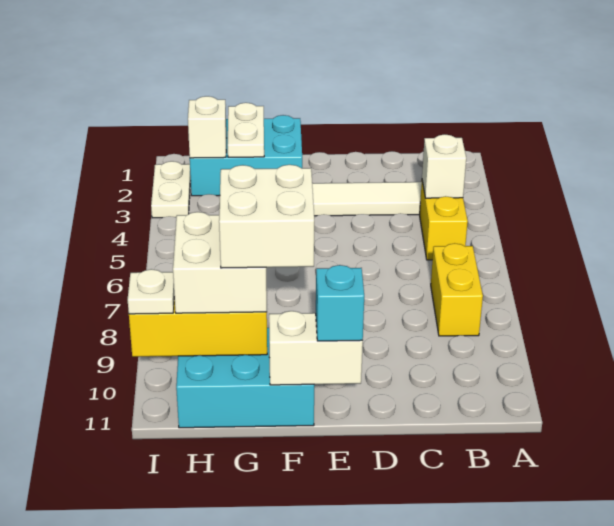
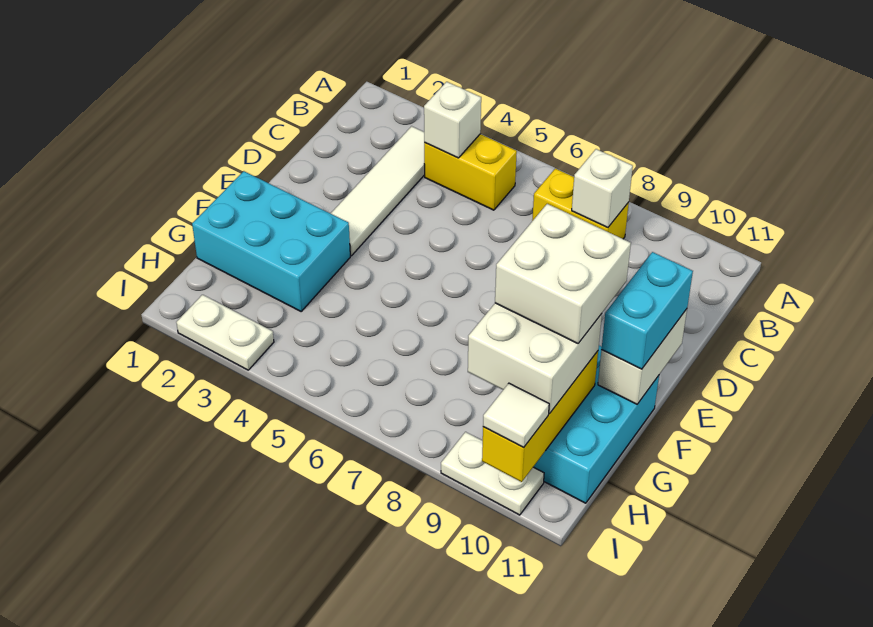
cyan brick E11 level 3 -> cyan brick E11:F11 level 3
cyan brick F1:H2 level 1 -> cyan brick F1:G3 level 1
white plate G1:G2 level 2 -> white plate I9:I10 level 1
white brick H2 level 2 -> white brick B8 level 2
white plate I10 level 3 -> white tile I10 level 3

